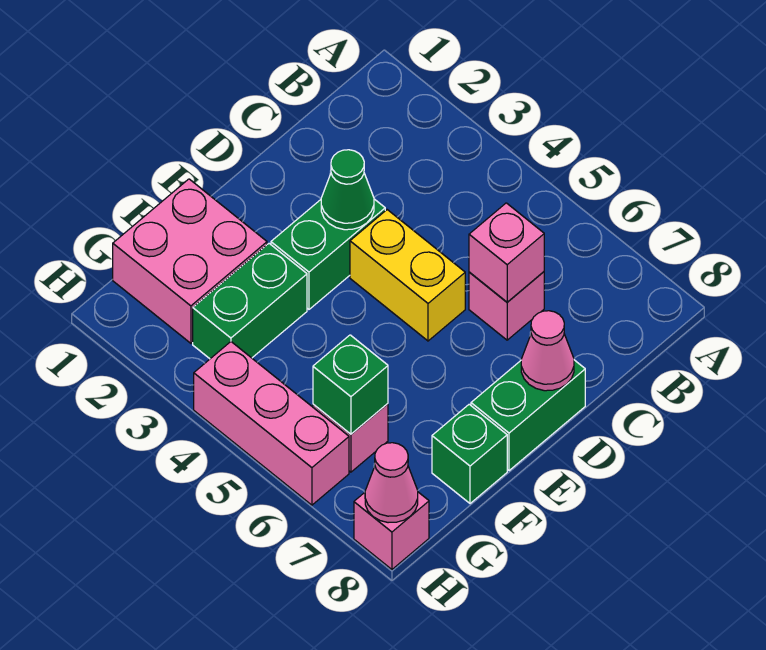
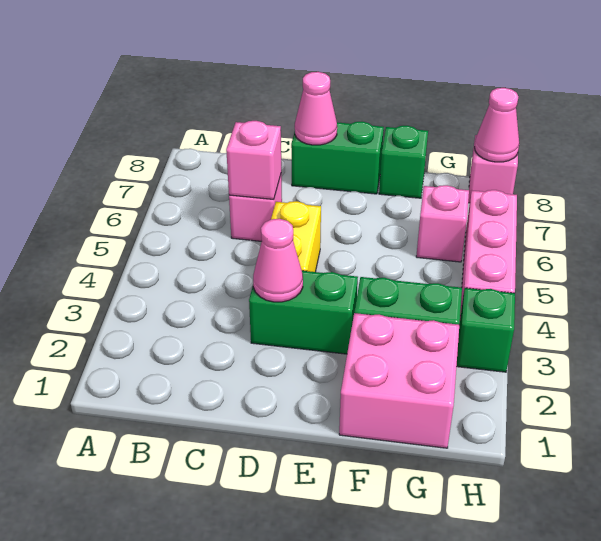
green cone D3 level 2 -> pink cone D3 level 2
green brick G6 level 2 -> green brick H3 level 1

